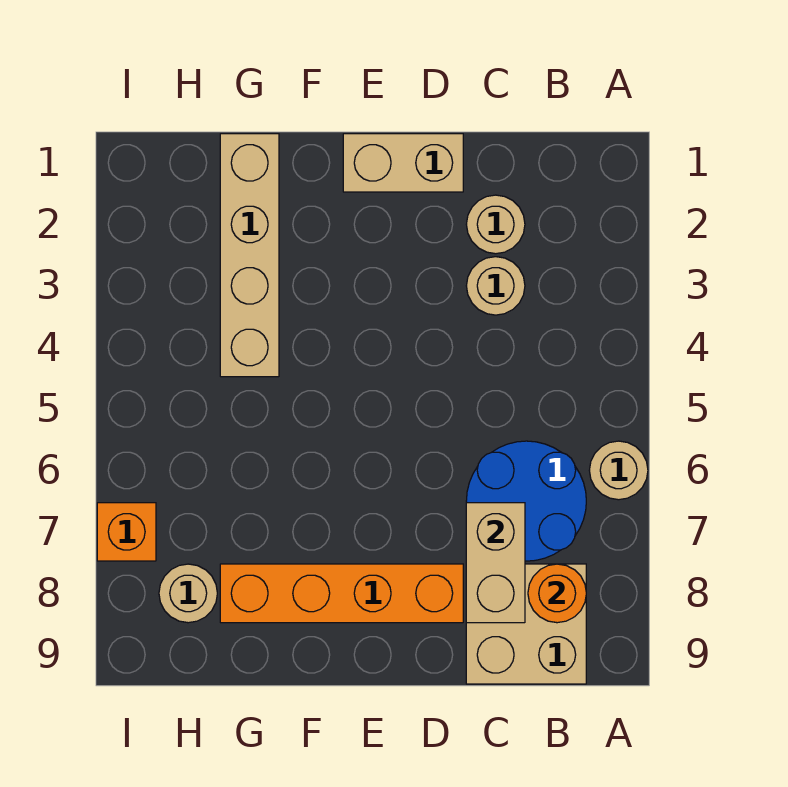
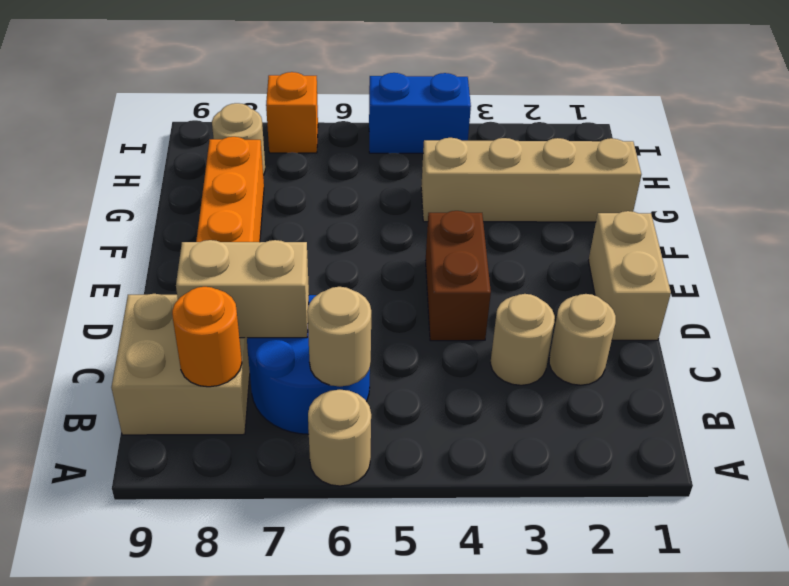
none -> tan round brick B6 level 2
none -> brown brick D4:E4 level 1
none -> blue brick I4:I5 level 1

